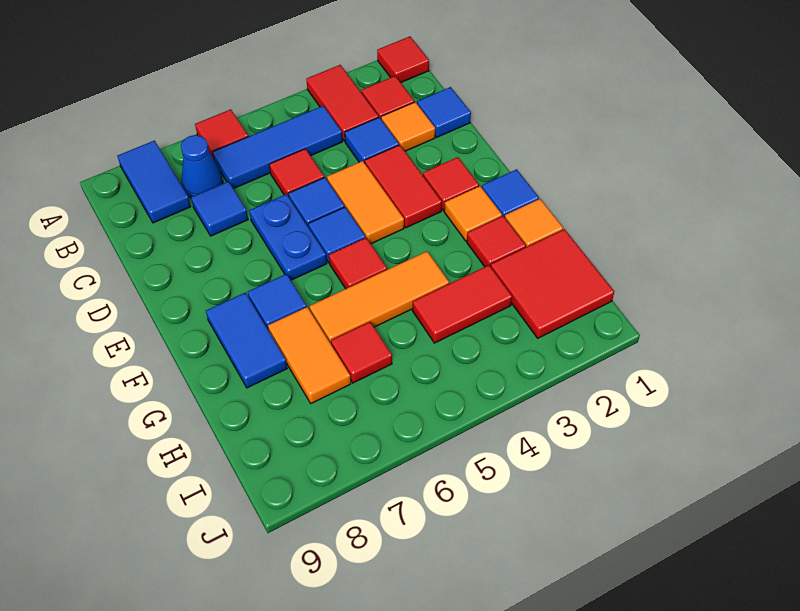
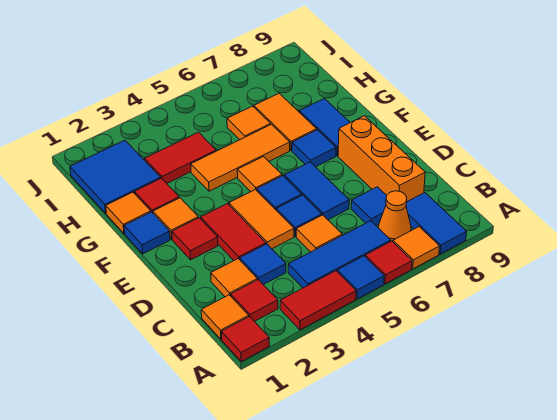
red tile A3:B3 level 1 -> red tile A3:A4 level 1
none -> orange tile A7 level 1
none -> orange tile B1 level 1
blue cone B7 level 1 -> orange cone B7 level 1
blue tile C1 level 1 -> blue tile A5 level 1
red tile C5 level 1 -> orange tile C5 level 1
none -> orange brick C8:E8 level 1
blue plate D6:E6 level 1 -> blue tile D6:E6 level 1
red tile F5 level 1 -> orange tile F5 level 1
red tile H1:I2 level 1 -> blue tile H1:I2 level 1
red tile H6 level 1 -> orange tile H6 level 1

